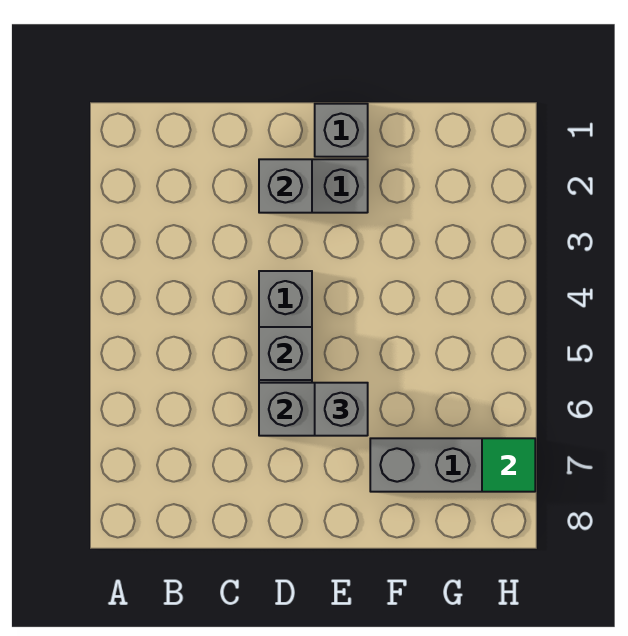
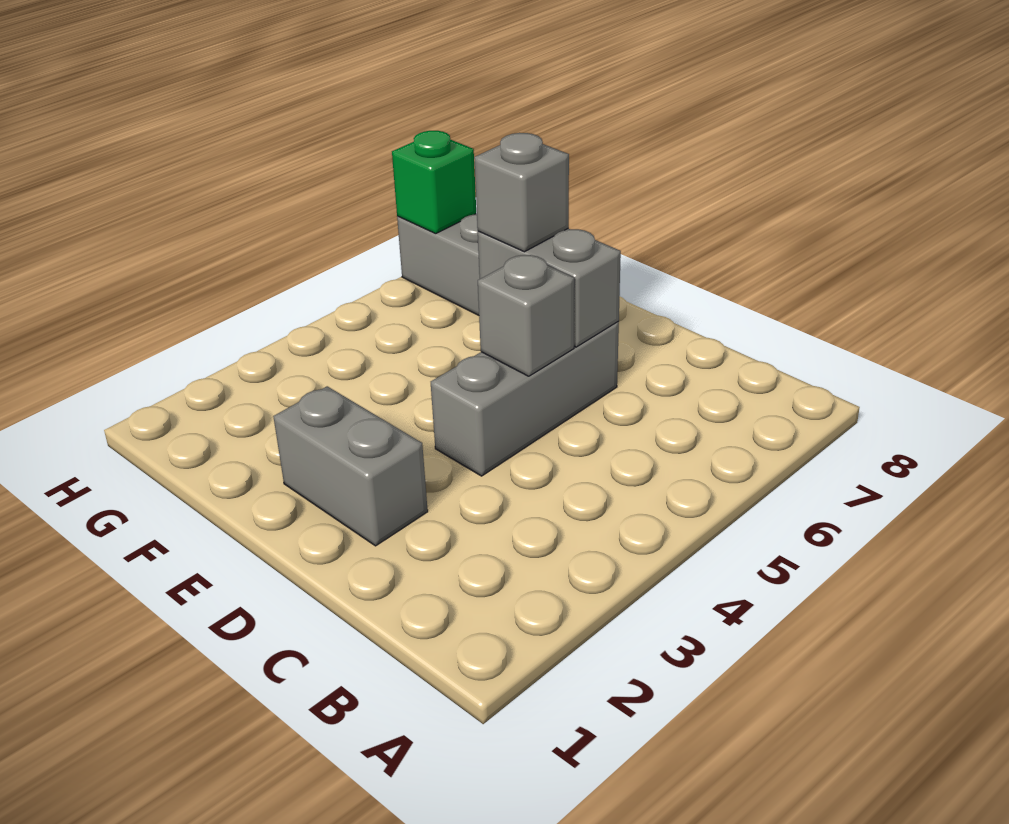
grey brick D2 level 2 -> none
grey brick E1 level 1 -> none
green tile H7 level 2 -> green brick H7 level 2

